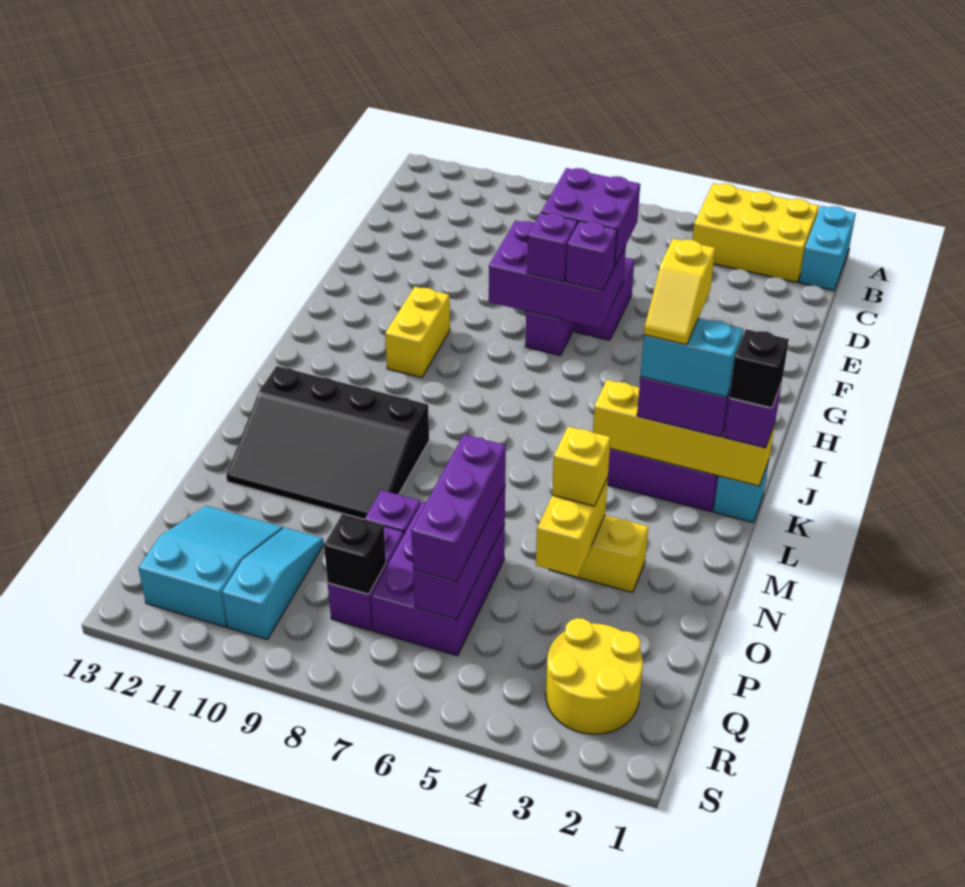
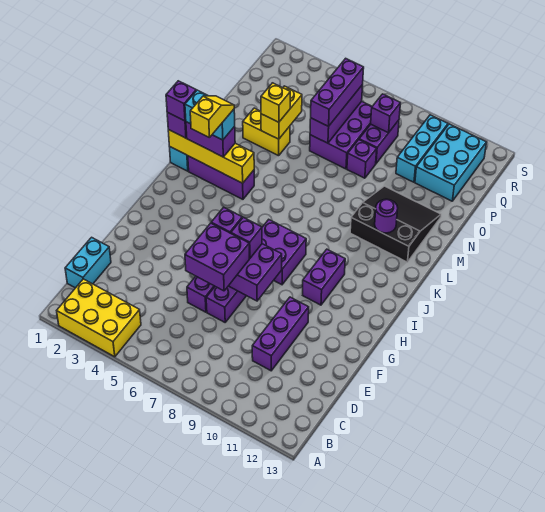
cyan brick A1:B1 level 1 -> cyan brick C1:D1 level 1
none -> purple brick D10:F10 level 1
none -> purple brick H7:I8 level 1
yellow brick H10:I10 level 1 -> purple brick H10:I10 level 1
black brick K1 level 4 -> purple brick K1 level 4
black slope L9:N12 level 1 top L -> black slope L10:N12 level 1 top L
none -> purple round brick L11 level 2
cyan slope P10:R10 level 1 top R -> cyan brick P10:R10 level 1
cyan slope P11:R12 level 1 top R -> cyan brick P11:R12 level 1
yellow round brick Q2:R3 level 1 -> none
black brick Q8 level 2 -> purple brick Q8 level 2

